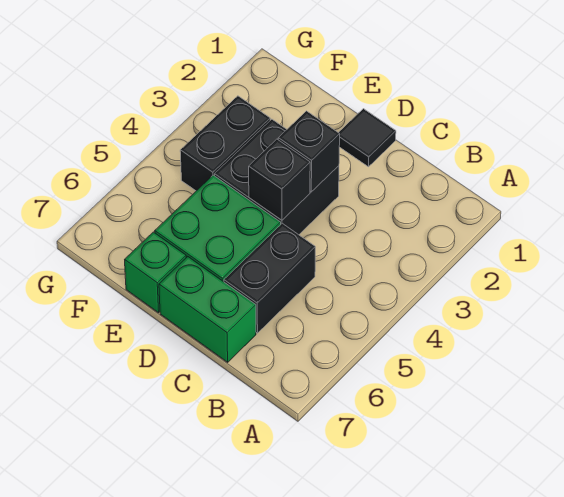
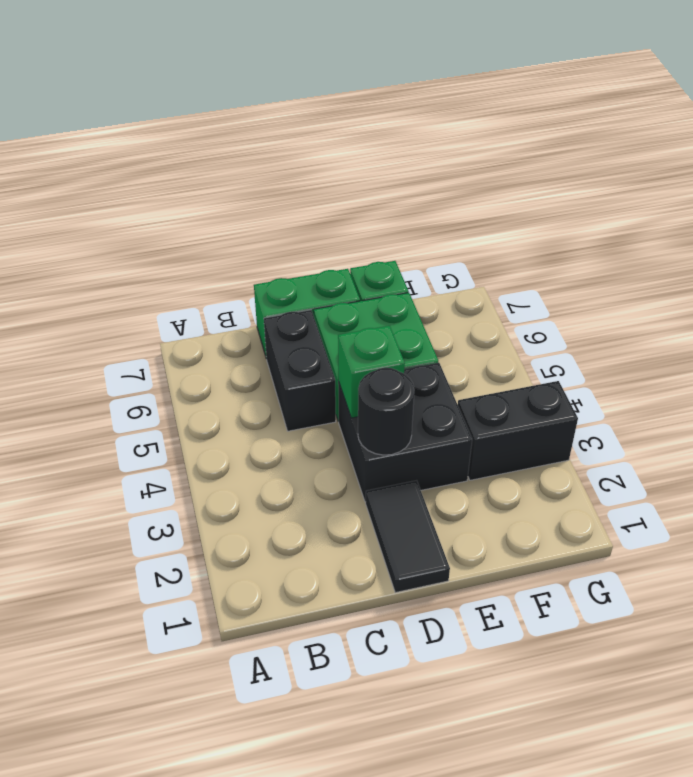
black tile D1 level 1 -> black tile D1:D2 level 1
black brick D3 level 2 -> black round brick D3 level 2
black brick D4 level 2 -> green brick D4 level 2
black brick F3:F4 level 1 -> black brick F3:G3 level 1

